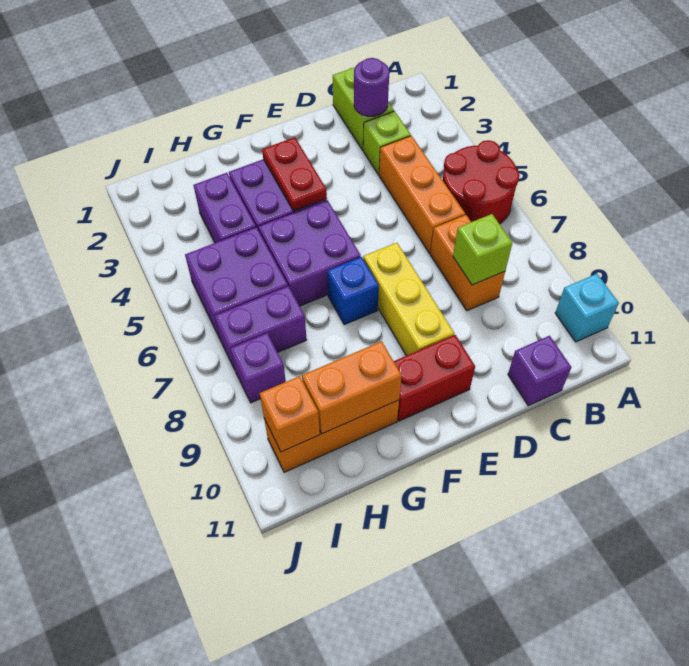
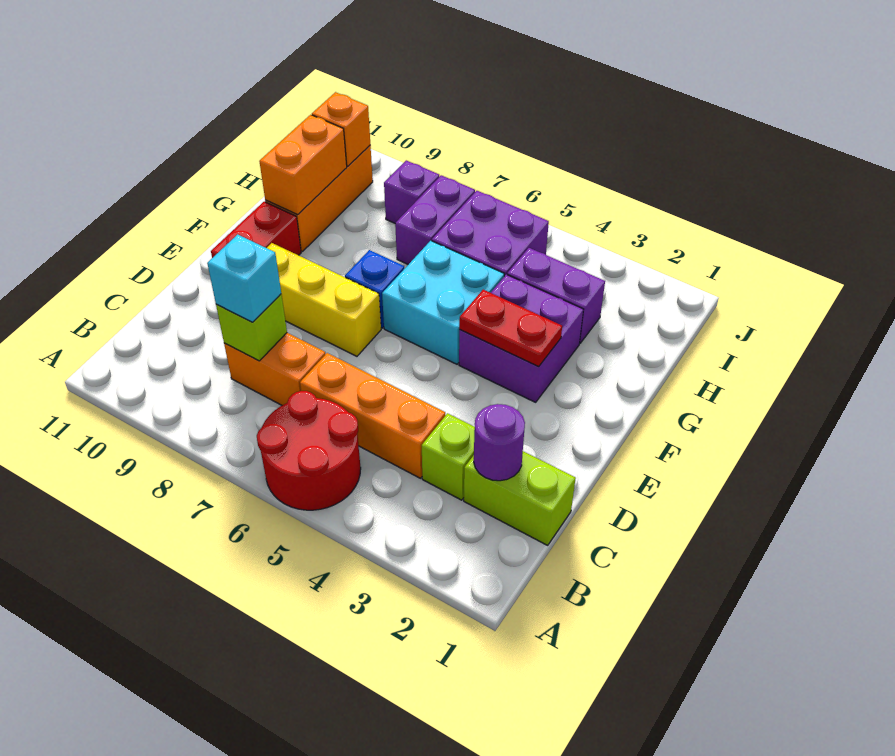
cyan brick A10 level 1 -> cyan brick C8 level 3
purple brick C11 level 1 -> none
purple brick F5:G6 level 1 -> cyan brick F5:G6 level 1

